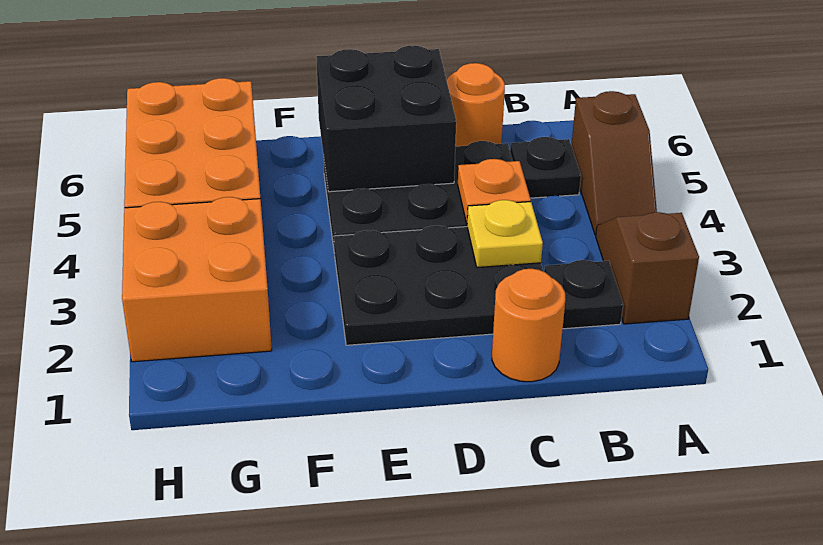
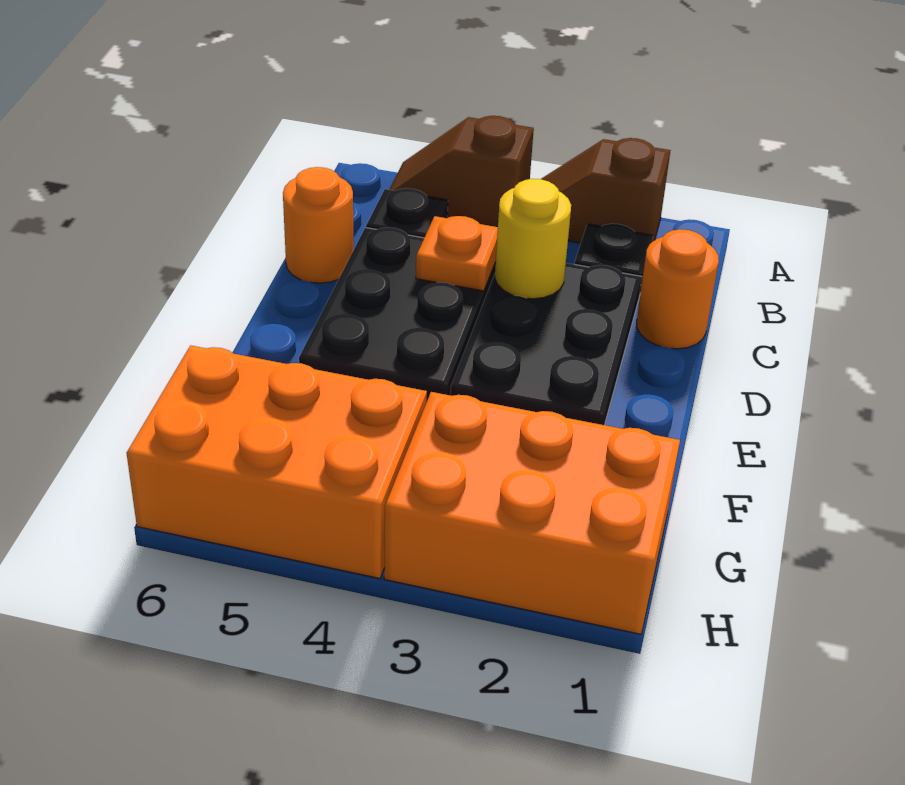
brown slope A4:A5 level 1 top 5 -> brown slope A4:A5 level 1 top 4
yellow plate C3 level 2 -> yellow round brick C3 level 2
black brick D5:E6 level 2 -> none
orange brick G2:H3 level 1 -> orange brick G1:H3 level 1

